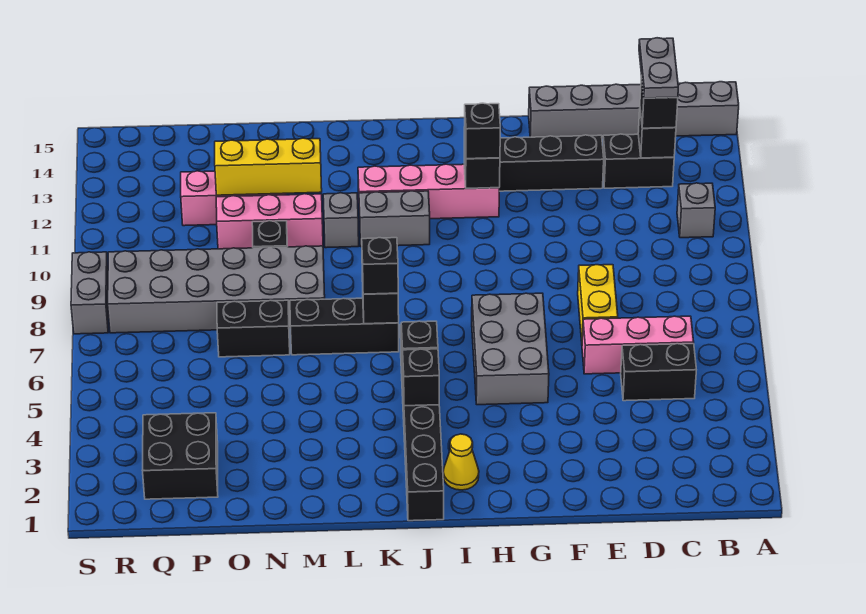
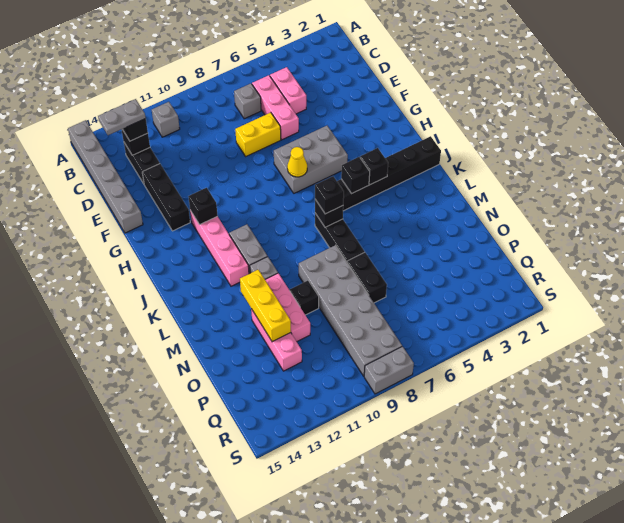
black brick C5:D5 level 1 -> pink brick C5:D5 level 1
none -> grey brick C7 level 1
black brick H12 level 3 -> none
yellow cone I2 level 1 -> yellow cone H7 level 2
black brick P2:Q3 level 1 -> none

